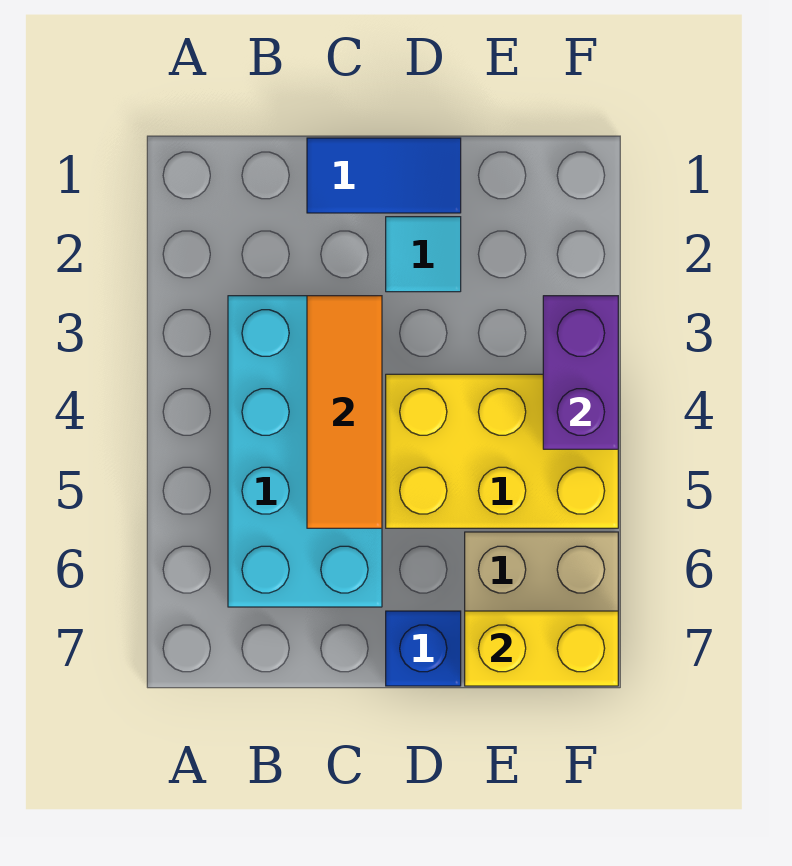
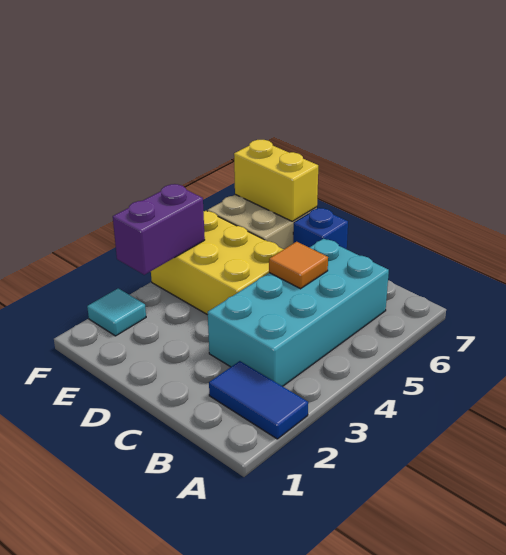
blue tile C1:D1 level 1 -> blue tile A2:B2 level 1
orange tile C3:C5 level 2 -> orange tile C5 level 2
cyan tile D2 level 1 -> cyan tile F2 level 1

